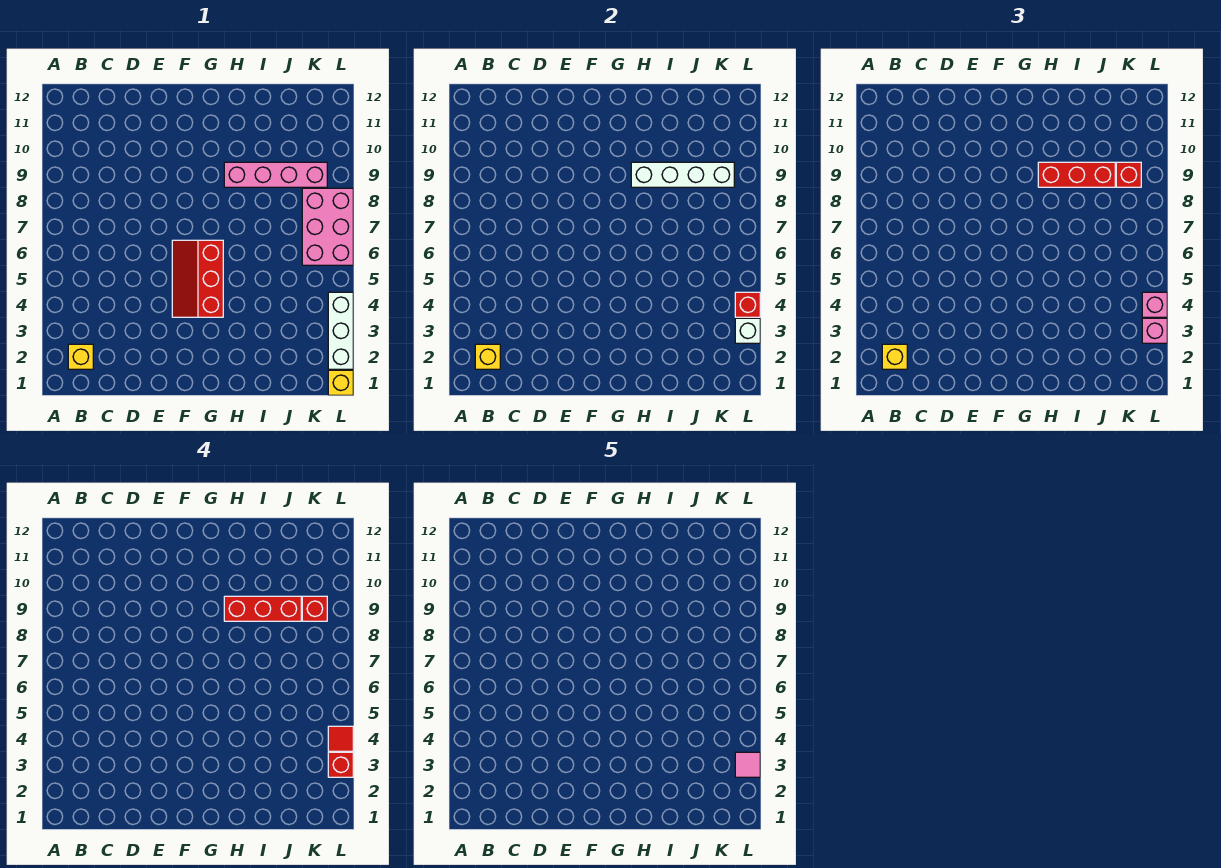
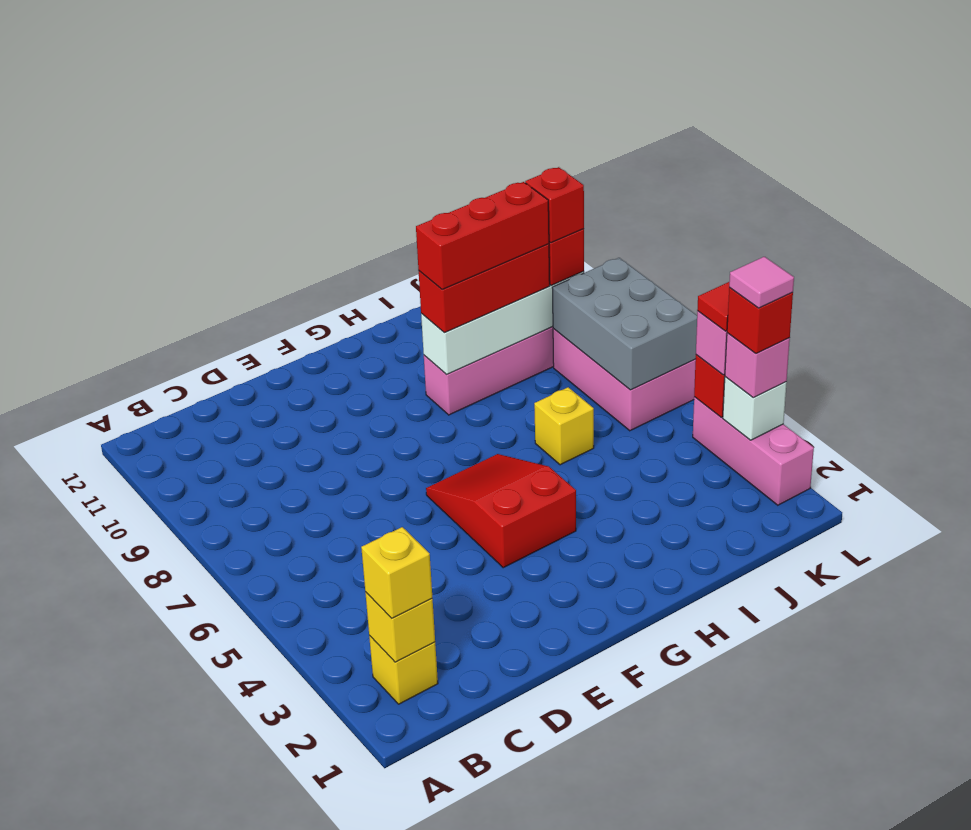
red slope F4:G6 level 1 top G -> red slope F4:G6 level 1 top 4
none -> grey brick K6:L8 level 2
yellow brick L1 level 1 -> yellow brick I6 level 1
white brick L2:L4 level 1 -> pink brick L2:L4 level 1

